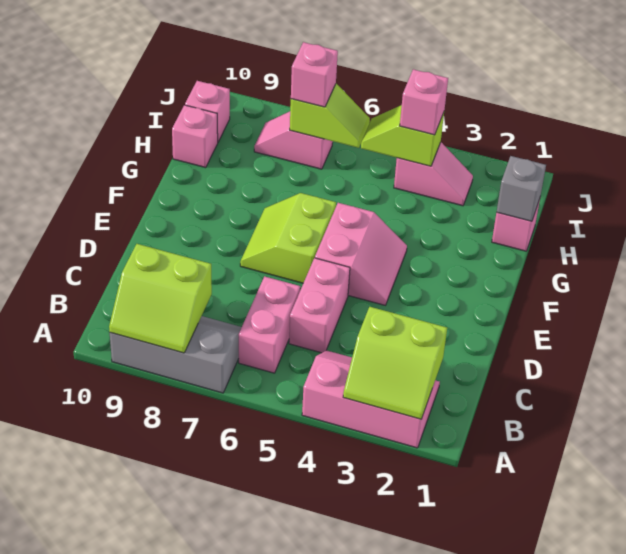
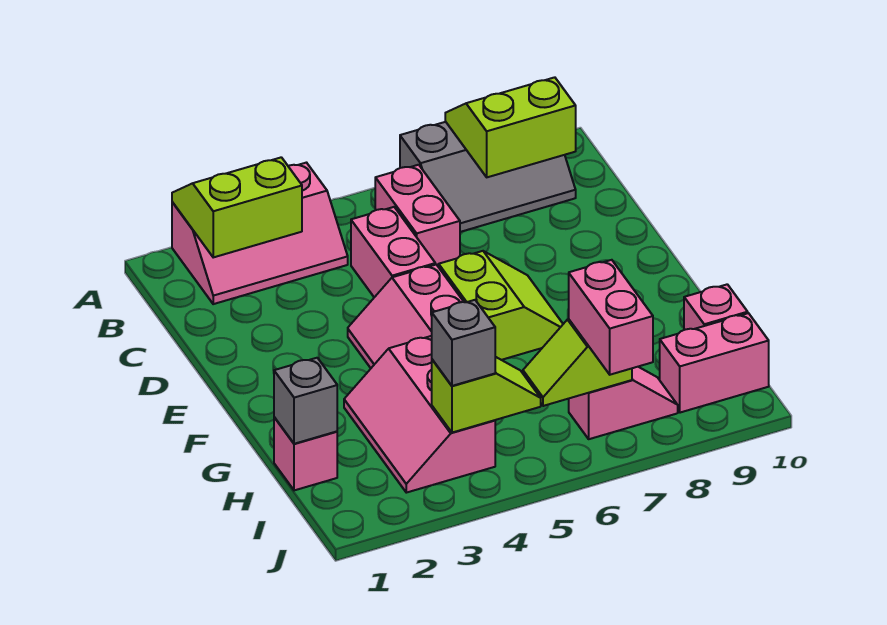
pink slope I3:I4 level 1 top 4 -> pink slope G3:I4 level 1 top 4
pink brick I4 level 3 -> grey brick I4 level 3
pink brick I7 level 3 -> pink brick I7:J7 level 3
pink brick I10 level 1 -> pink brick I9:I10 level 1

